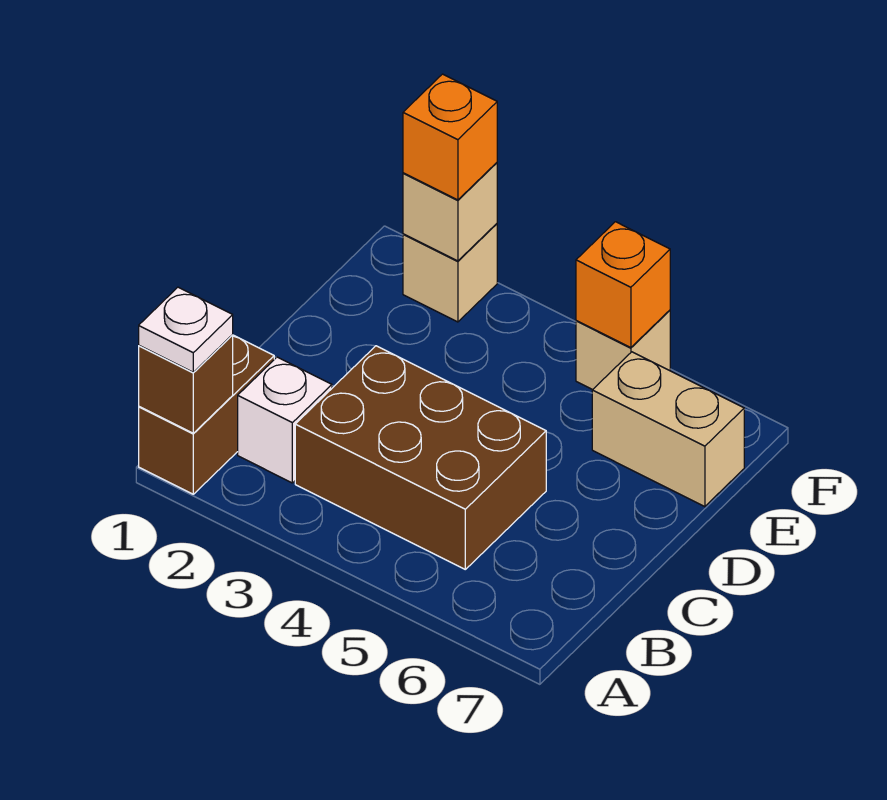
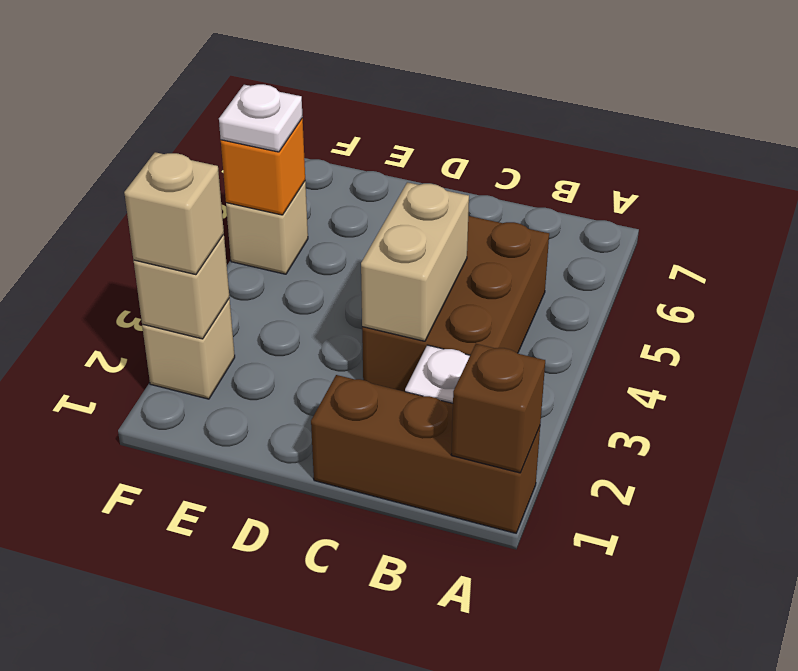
brown brick A1:B1 level 1 -> brown brick A1:C1 level 1
white plate A1 level 3 -> white plate F5 level 3
tan brick E6:E7 level 1 -> tan brick C3:C4 level 2
orange brick F2 level 3 -> tan brick F2 level 3

